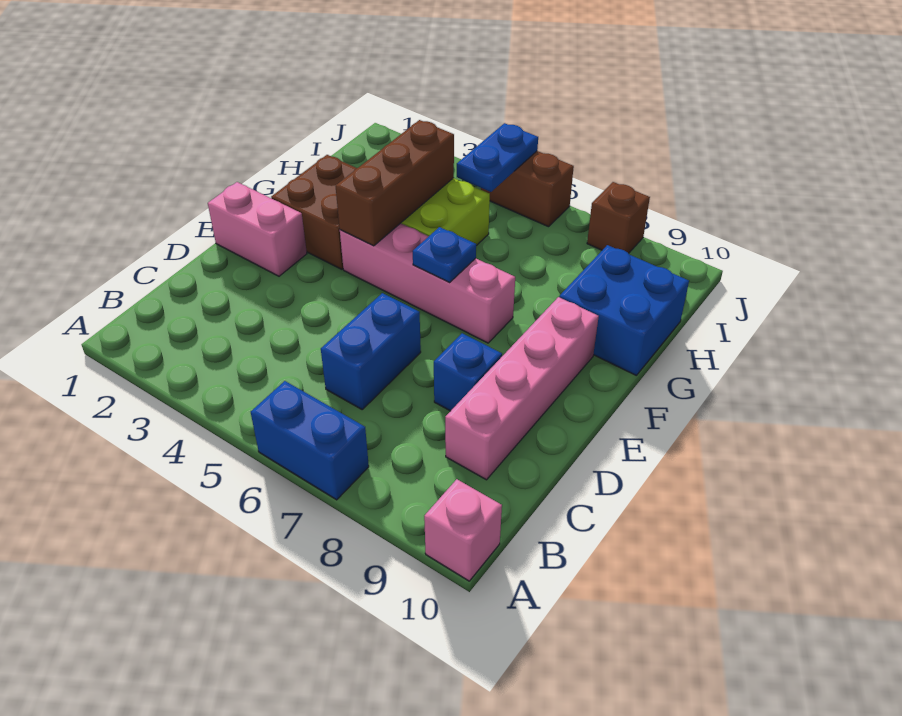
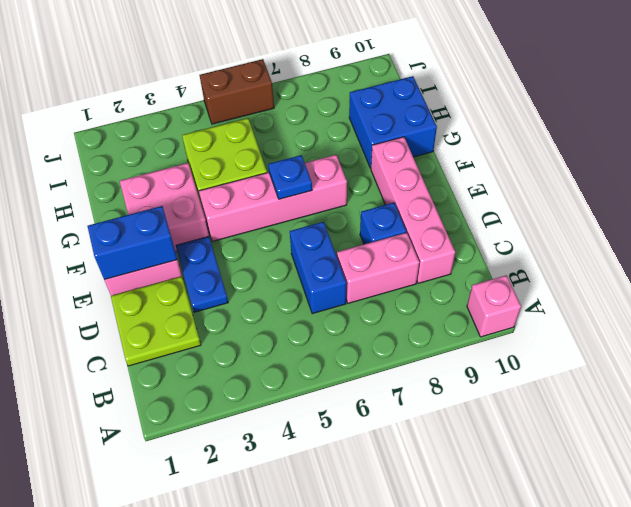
blue brick A6:A7 level 1 -> blue brick E1:E2 level 2
none -> lime plate C1:D2 level 1
none -> pink brick C7:C8 level 1
brown brick F2:G3 level 1 -> pink brick F2:G3 level 1
brown brick F4:H4 level 2 -> none
blue plate I5:J5 level 2 -> blue plate D3:E3 level 1
brown brick J8 level 1 -> none

